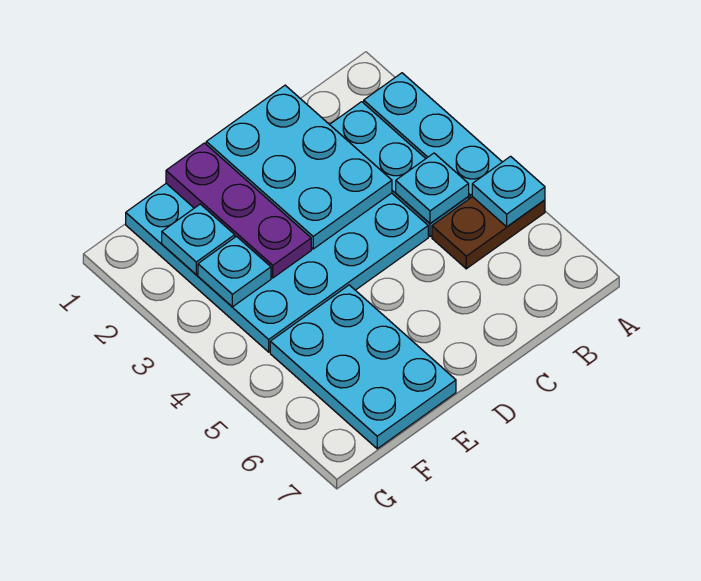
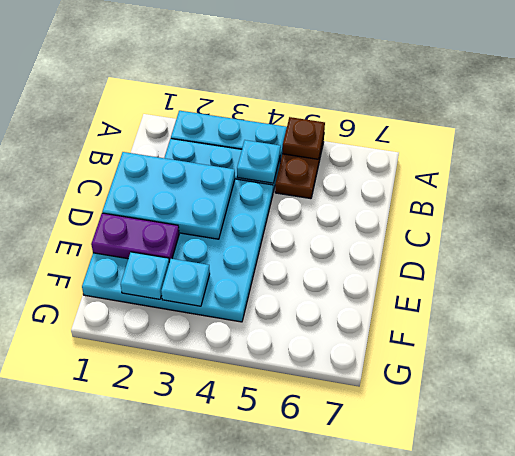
cyan plate A5 level 2 -> brown plate A5 level 2
purple plate E1:E3 level 2 -> purple plate E1:E2 level 2
cyan plate E5:F7 level 1 -> none

